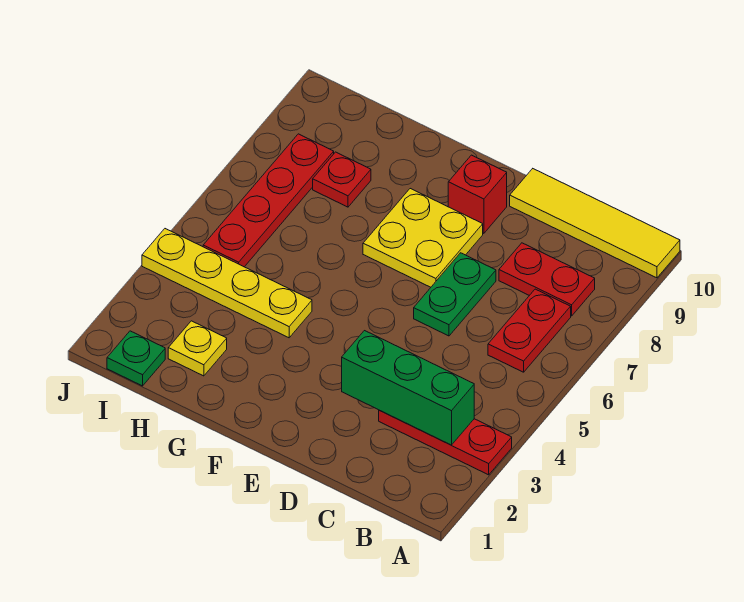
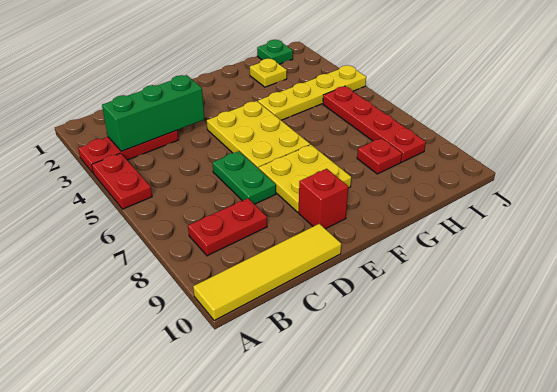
red plate B6:B7 level 1 -> red plate A4:A5 level 1
none -> yellow plate E4:F6 level 1

